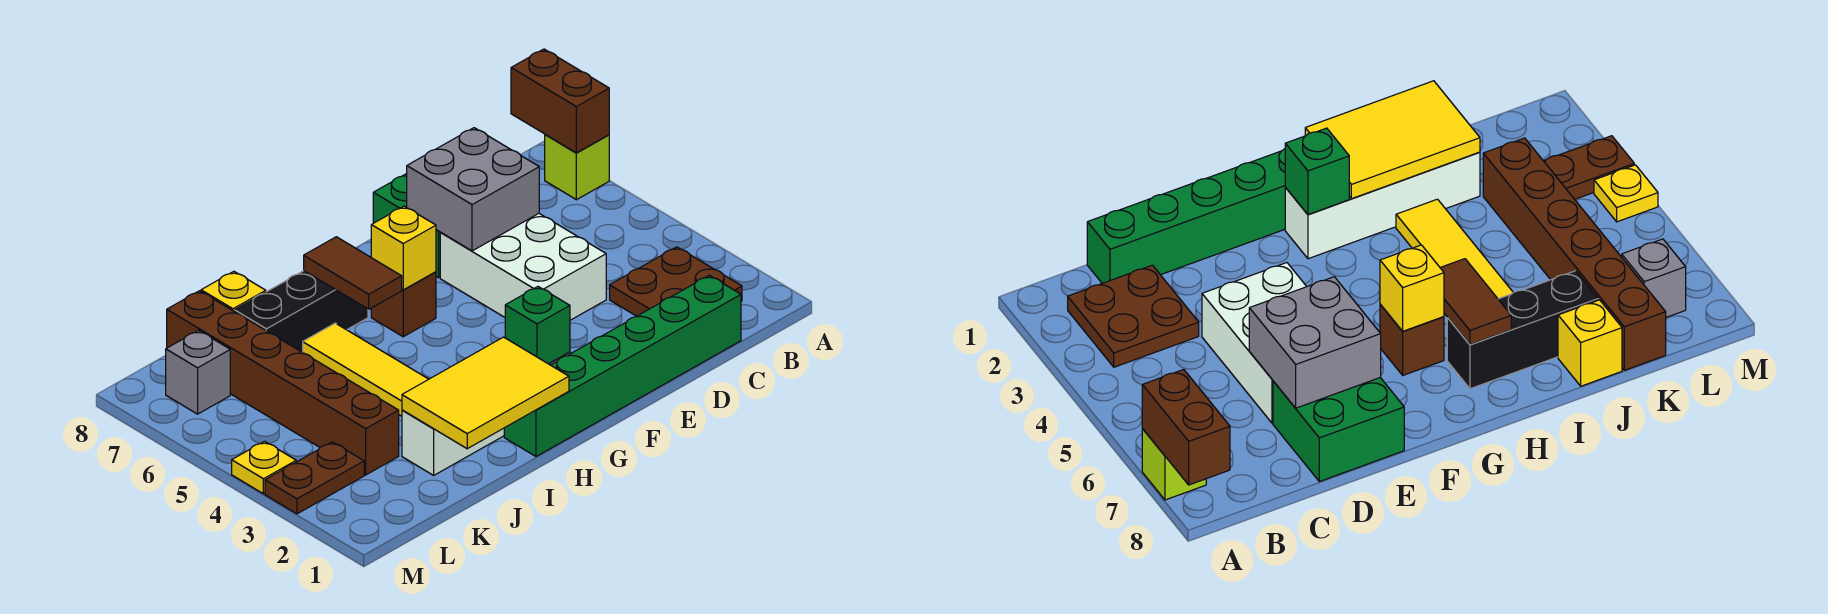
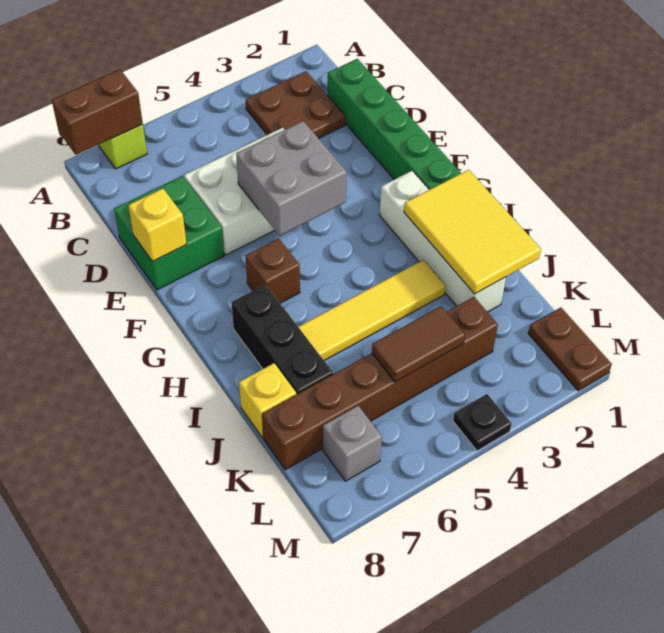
grey brick D6:E7 level 2 -> grey brick E4:F5 level 2
green brick G2 level 2 -> none
yellow brick G6 level 2 -> yellow brick E8 level 2
brown tile H6:H7 level 2 -> brown tile K4:K5 level 2
brown plate L3:M3 level 1 -> brown plate L1:M1 level 1
yellow plate M4 level 1 -> black plate M4 level 1

